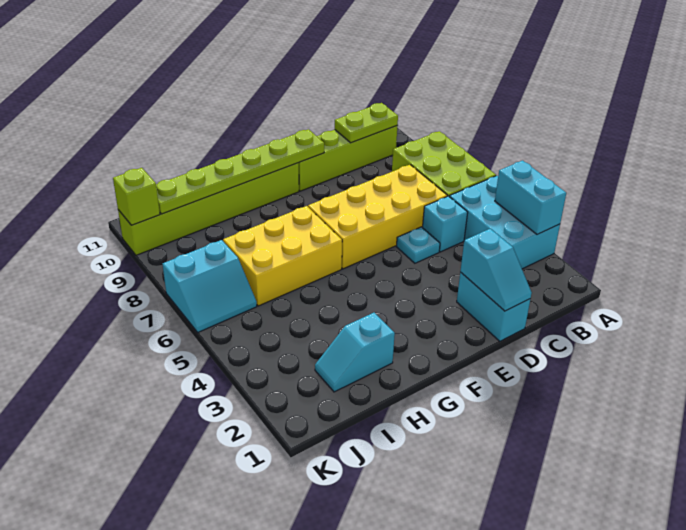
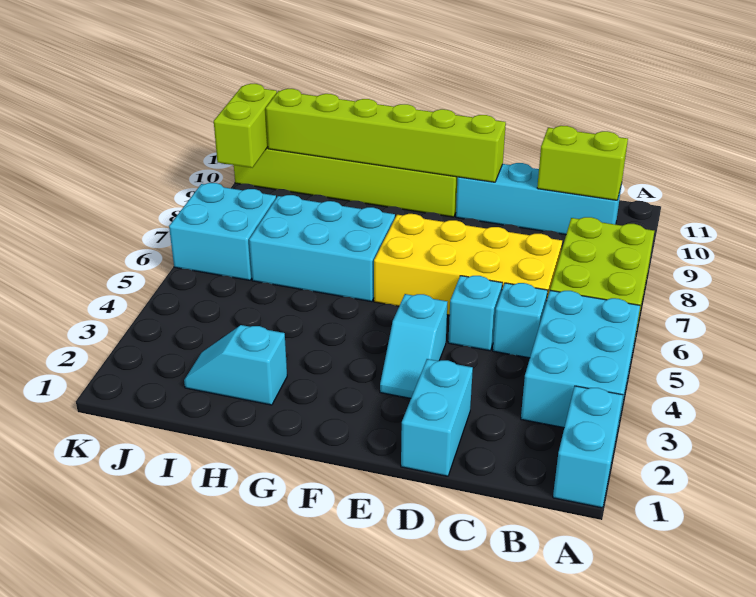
cyan brick A3:A4 level 2 -> cyan brick A1:A2 level 1
lime brick B10:E10 level 1 -> cyan brick B10:E10 level 1
lime plate B10:C10 level 2 -> lime brick B10:C10 level 2
cyan slope D1:D2 level 2 top 2 -> cyan slope E3:E4 level 1 top 4
cyan plate D5 level 1 -> cyan brick D5 level 1
lime plate E10:J10 level 2 -> lime brick E10:J10 level 2
yellow brick G6:I7 level 1 -> cyan brick G6:I7 level 1
cyan slope J6:K7 level 1 top 7 -> cyan brick J6:K7 level 1
lime brick K10 level 2 -> lime brick K9:K10 level 2

